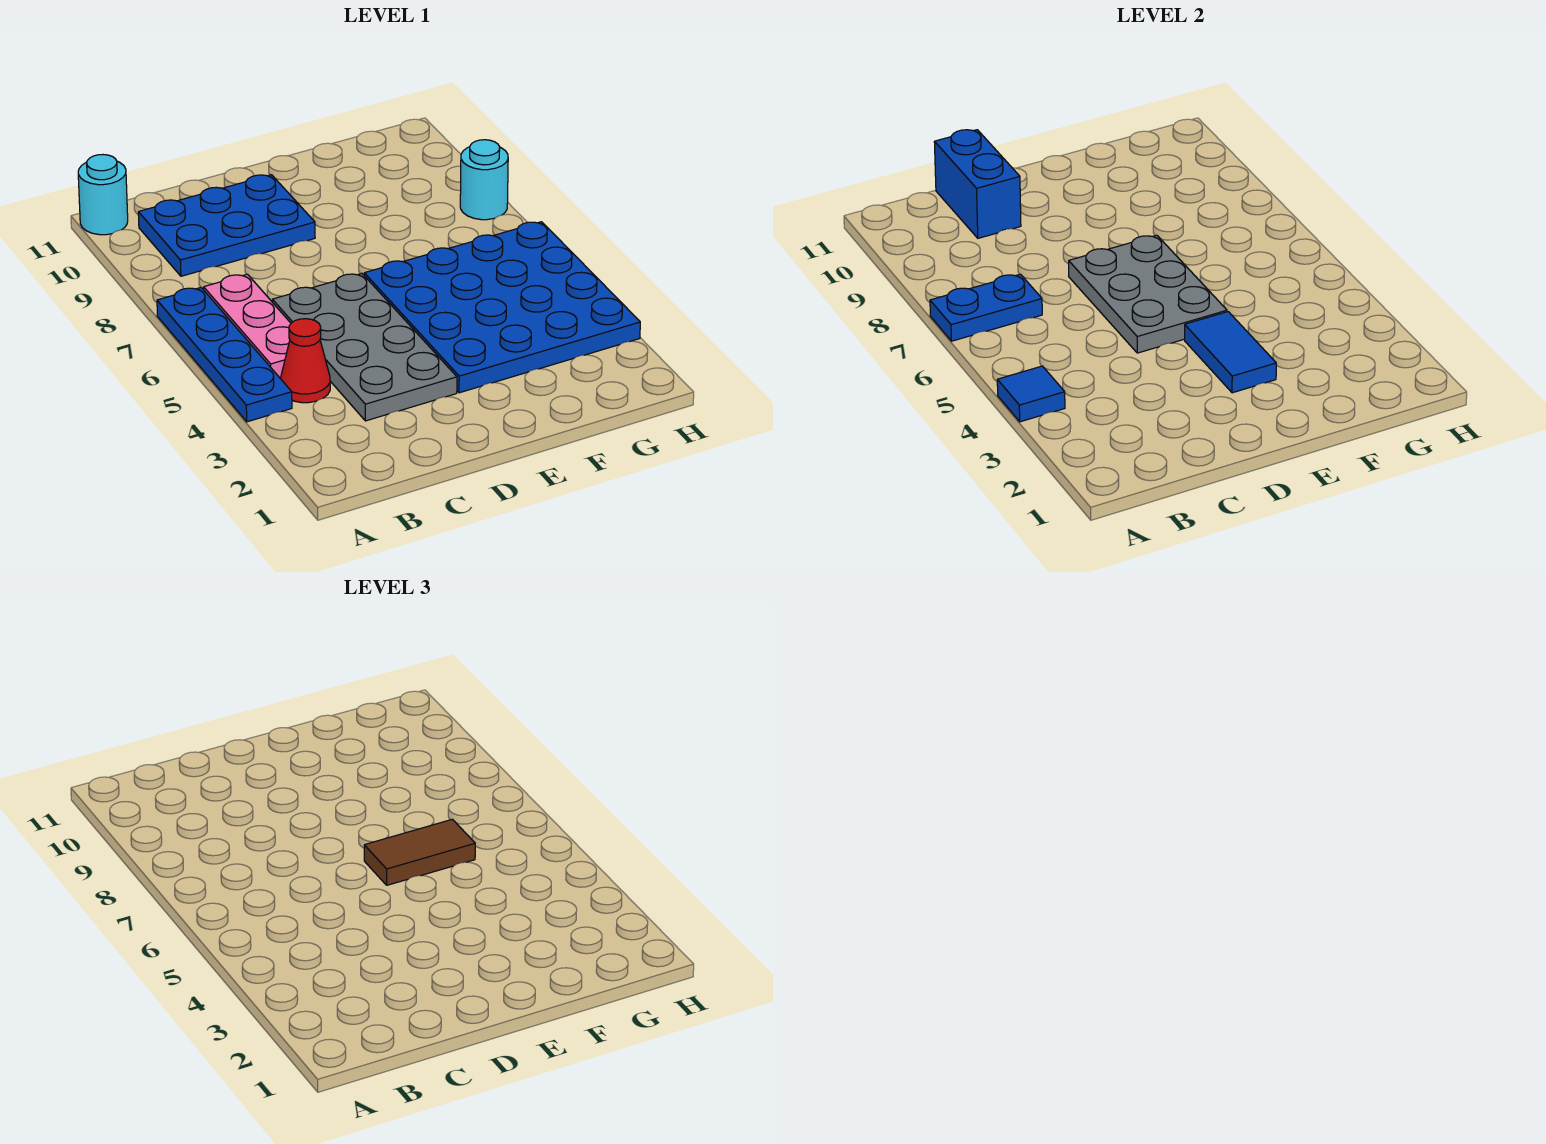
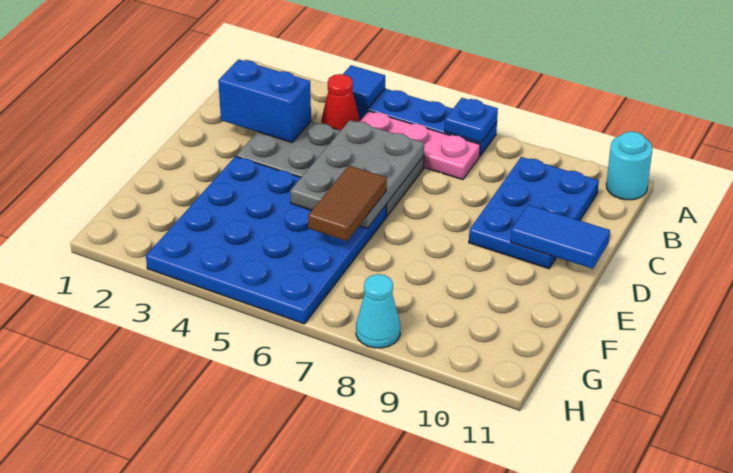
blue plate A7:B7 level 2 -> blue plate A7 level 2
blue brick C10:C11 level 2 -> blue brick C2:C3 level 2
grey plate D5:E7 level 2 -> grey plate C5:E6 level 2
blue tile E3:E4 level 2 -> blue tile D10:D11 level 2
cyan round brick H8 level 1 -> cyan cone H8 level 1

